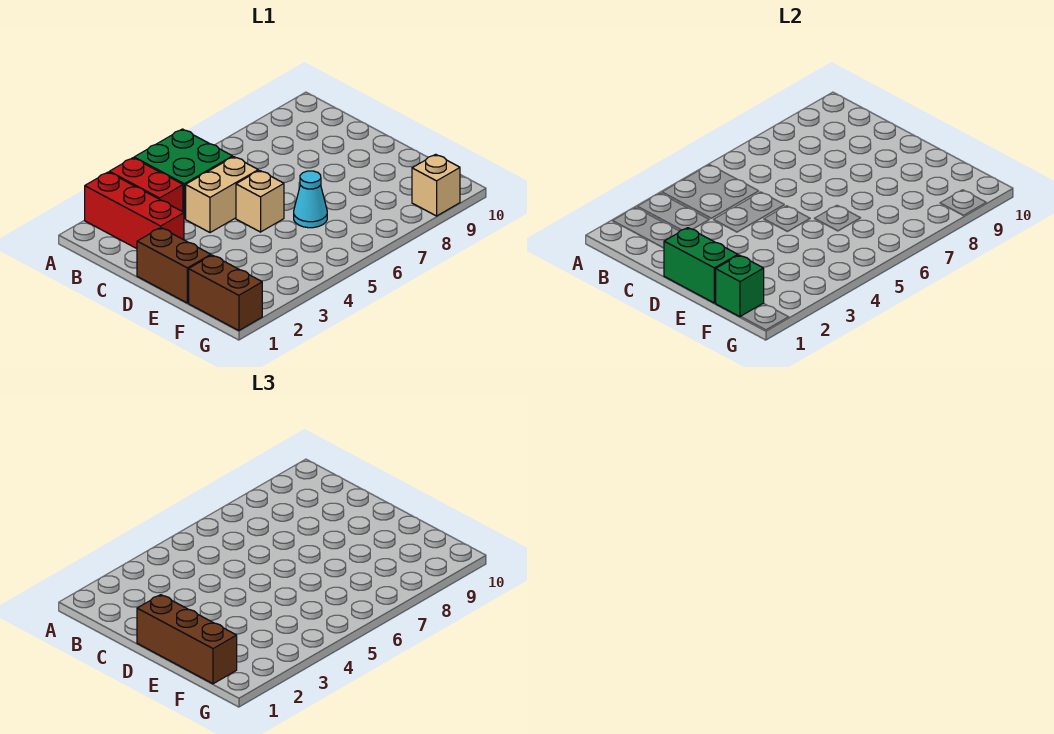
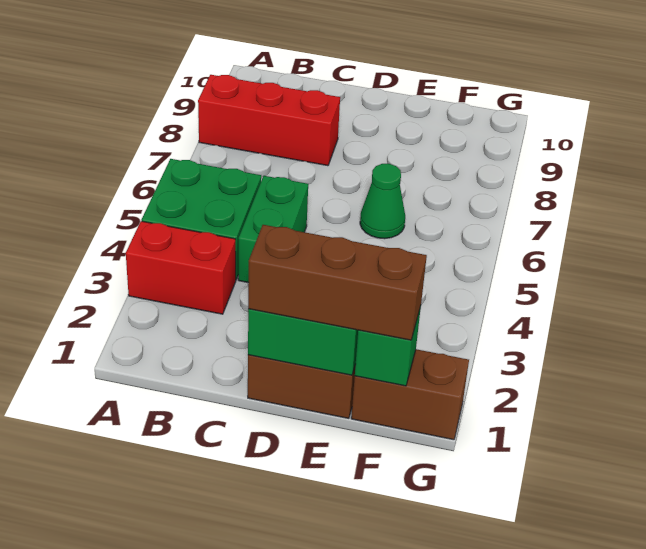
red brick A2:C2 level 1 -> red brick A8:C8 level 1
tan brick C4:C5 level 1 -> green brick C4:C5 level 1
tan brick D5 level 1 -> none
cyan cone E6 level 1 -> green cone E6 level 1
tan brick G9 level 1 -> none

